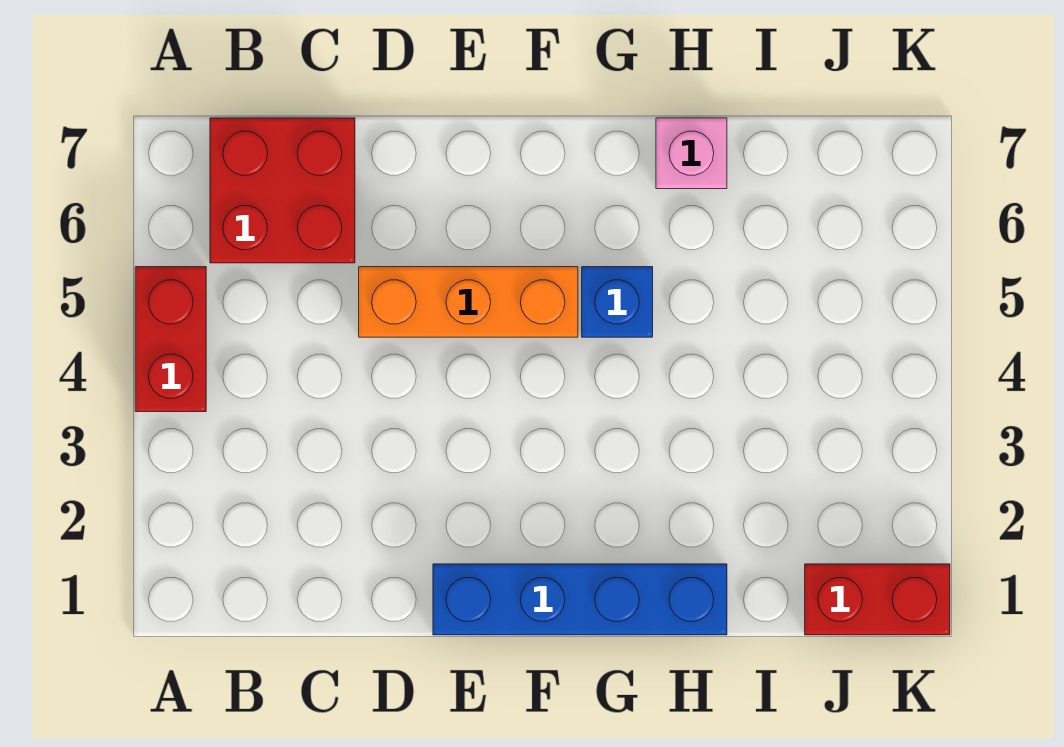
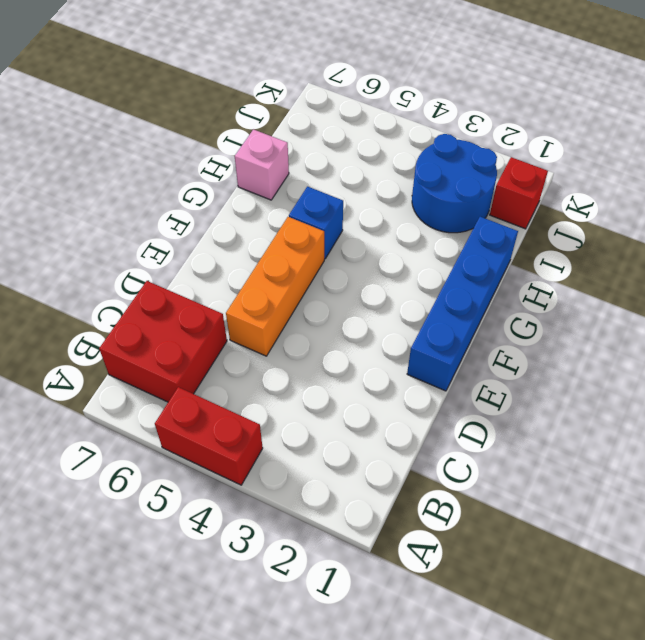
none -> blue round brick I2:J3 level 1
red brick J1:K1 level 1 -> red brick J1 level 1

